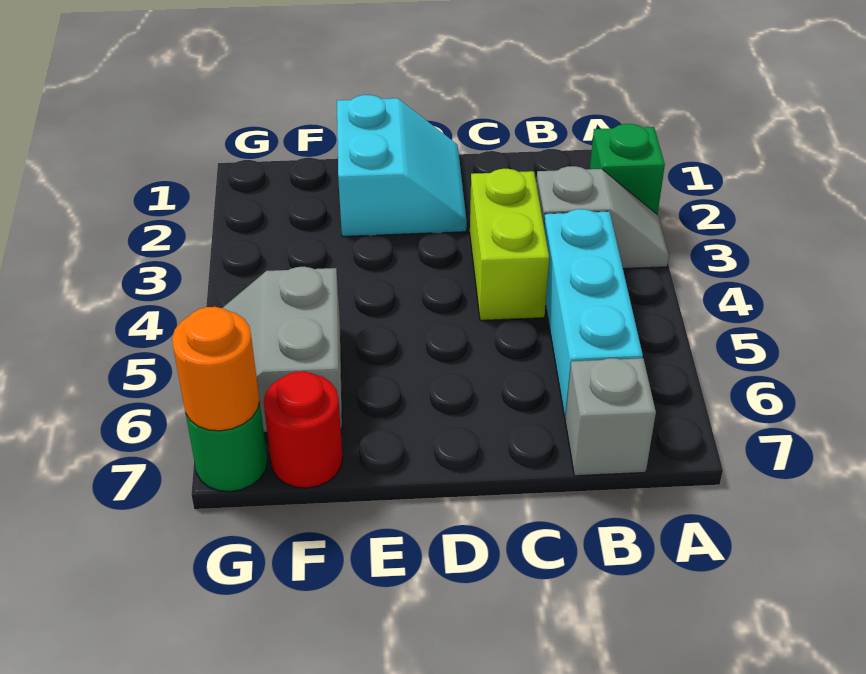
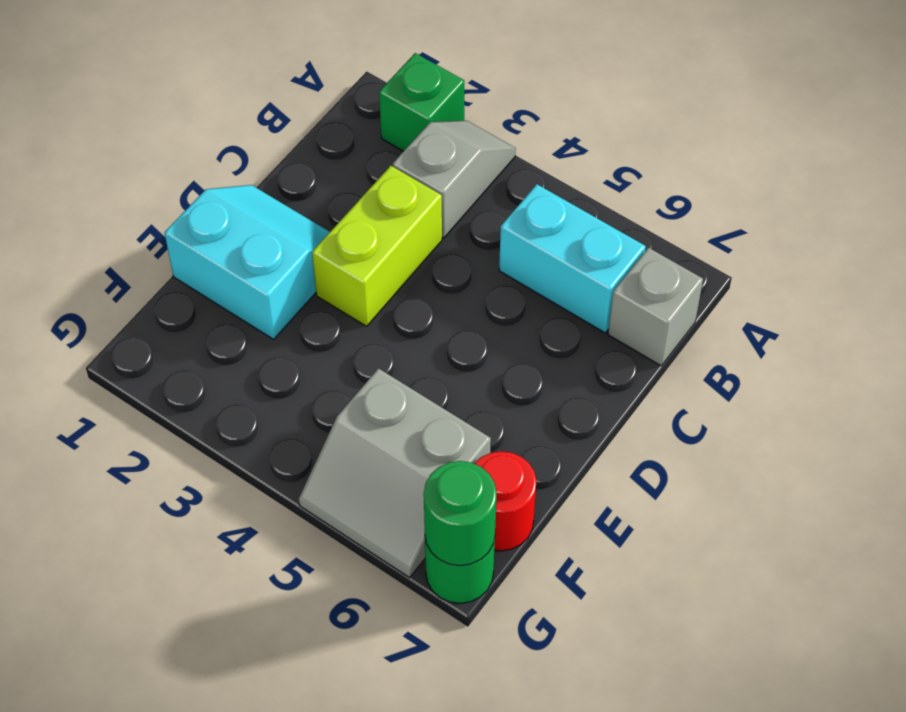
cyan brick B4:B6 level 1 -> cyan brick B5:B6 level 1
lime brick C3:C4 level 1 -> lime brick C3:D3 level 1
orange round brick G7 level 2 -> green round brick G7 level 2

